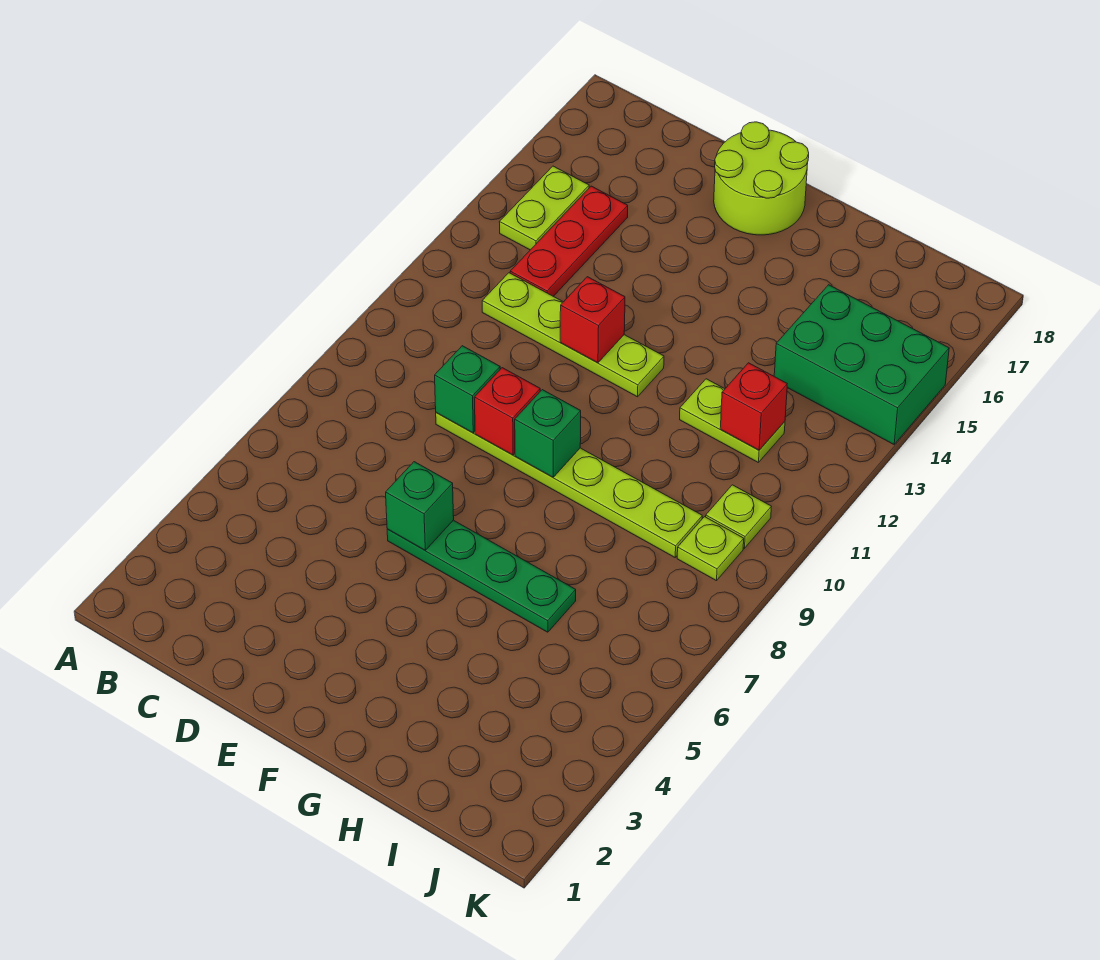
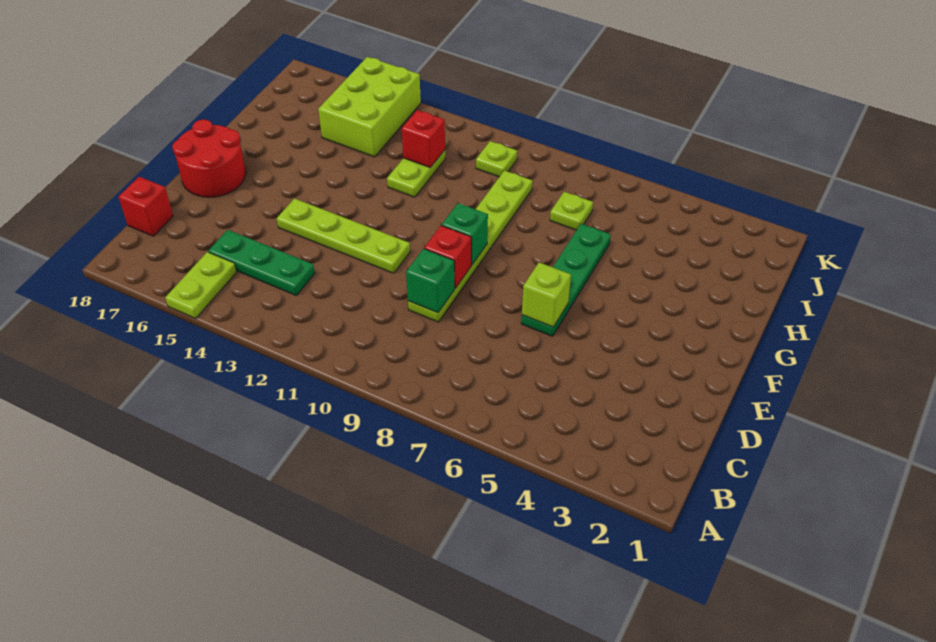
lime plate B14:B15 level 1 -> lime plate A15:B15 level 1
lime plate C12:F12 level 1 -> lime plate E11:E14 level 1
red plate C13:C15 level 1 -> green plate C13:C15 level 1
green brick E6 level 2 -> lime brick E6 level 2
red brick E12 level 2 -> red brick C18 level 1
lime round brick E17:F18 level 1 -> red round brick E17:F18 level 1
green brick I14:K15 level 1 -> lime brick I14:K15 level 1
lime plate J9 level 1 -> lime plate I7 level 1

